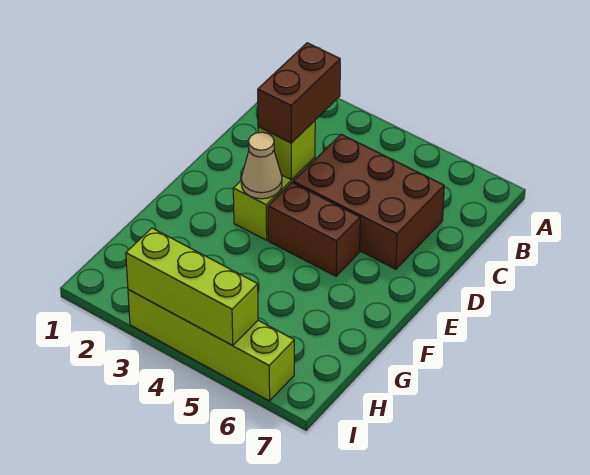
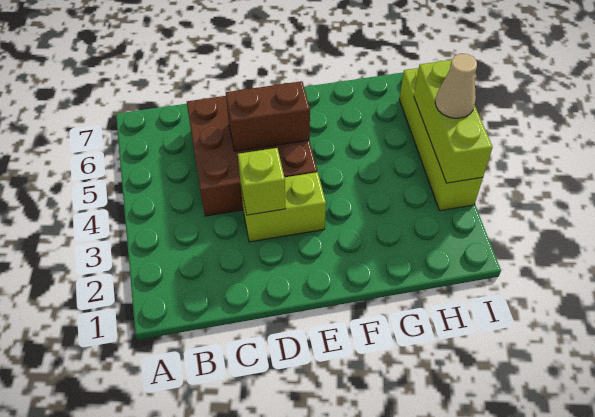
brown brick C3:D3 level 3 -> brown brick D5:E5 level 2
tan cone E3 level 2 -> tan cone I4 level 3

